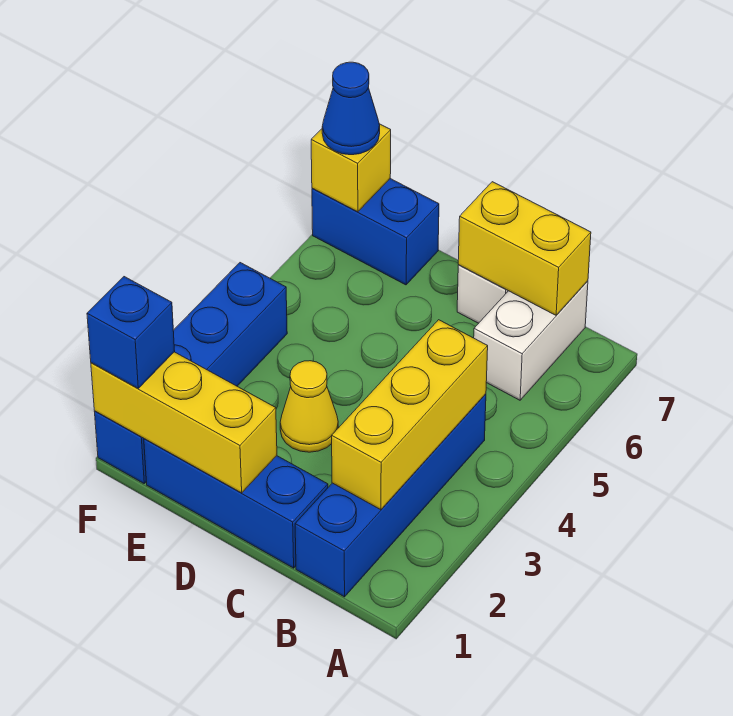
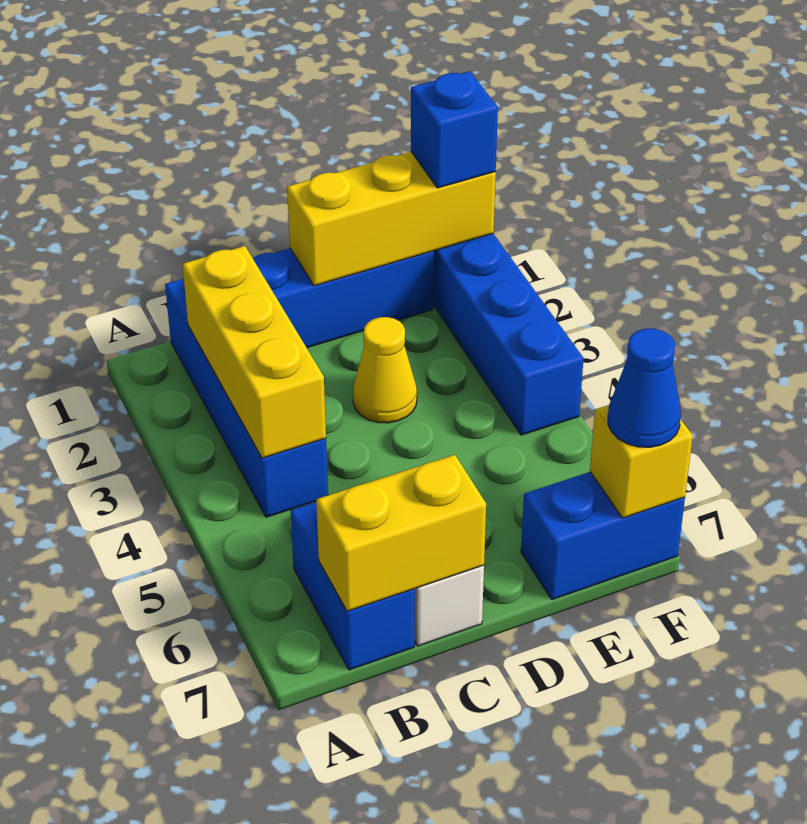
white brick B6:B7 level 1 -> blue brick B6:B7 level 1

